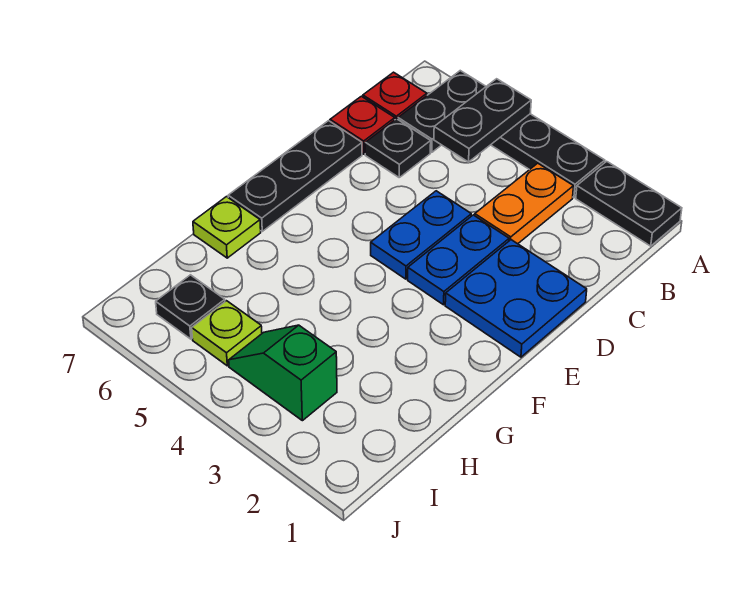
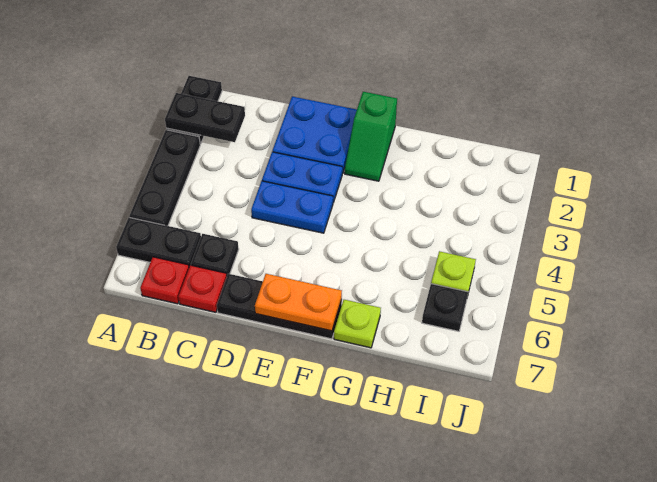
black plate A5:B5 level 2 -> black plate A2:B2 level 2
orange plate B3:C3 level 1 -> orange plate E7:F7 level 2
green slope I3:I4 level 1 top 3 -> green slope F1:F2 level 1 top 1

